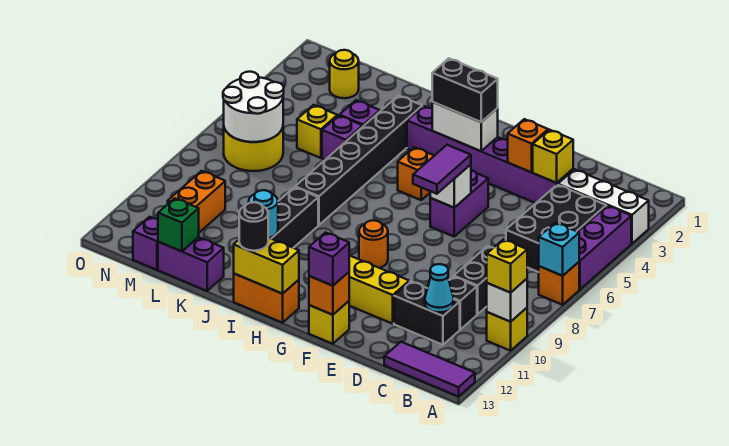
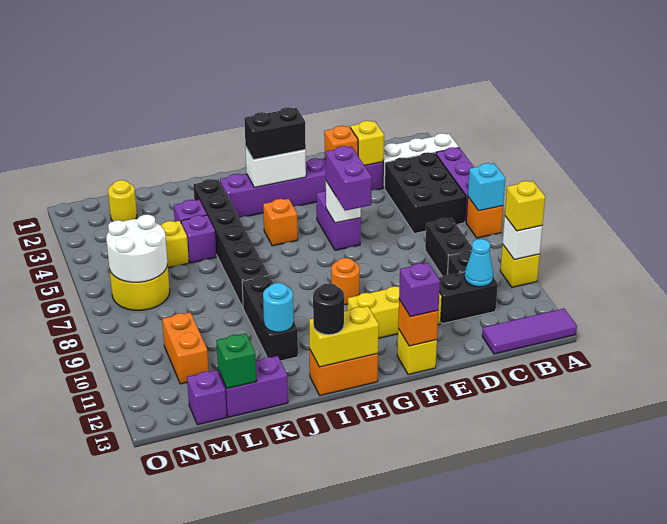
purple tile F6:F7 level 3 -> purple brick F6:F7 level 3

